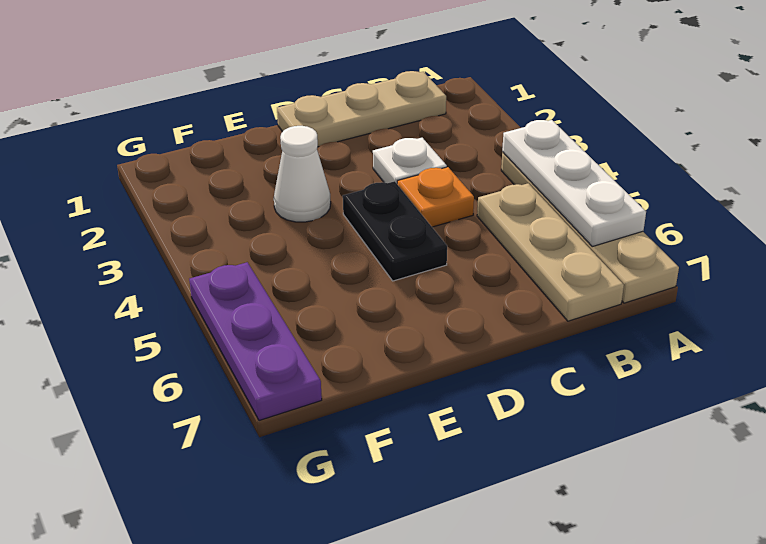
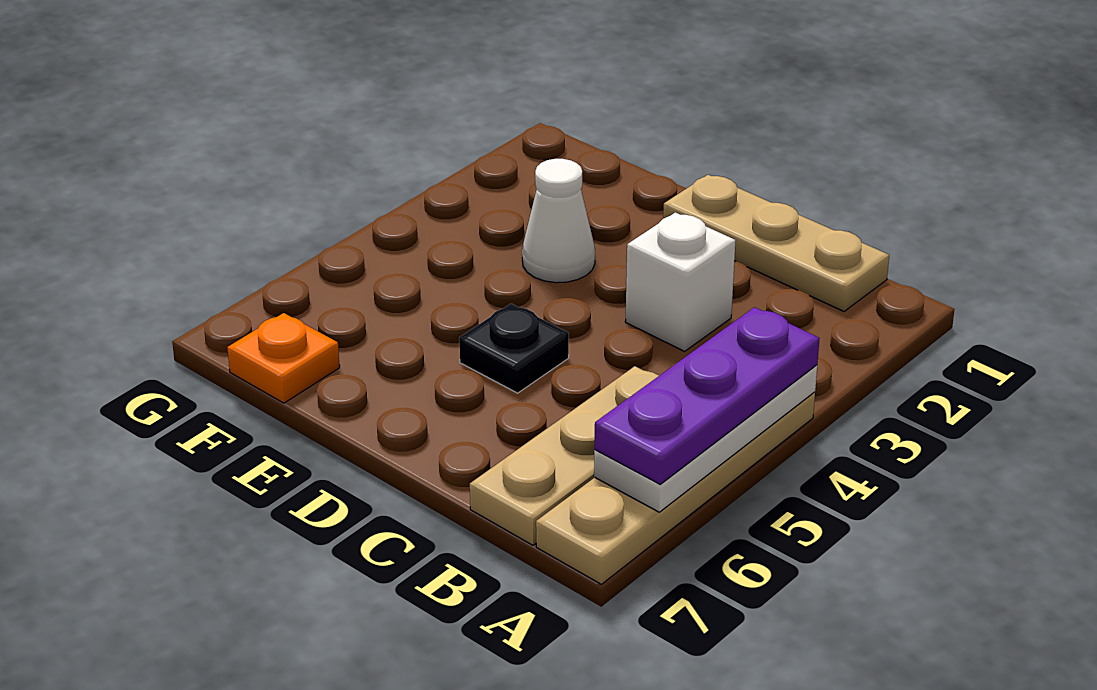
white plate C3 level 1 -> white brick C3 level 1
orange plate C4 level 1 -> orange plate F7 level 1
black plate D4:D5 level 1 -> black plate D5 level 1
purple plate G5:G7 level 1 -> purple plate A4:A6 level 3

